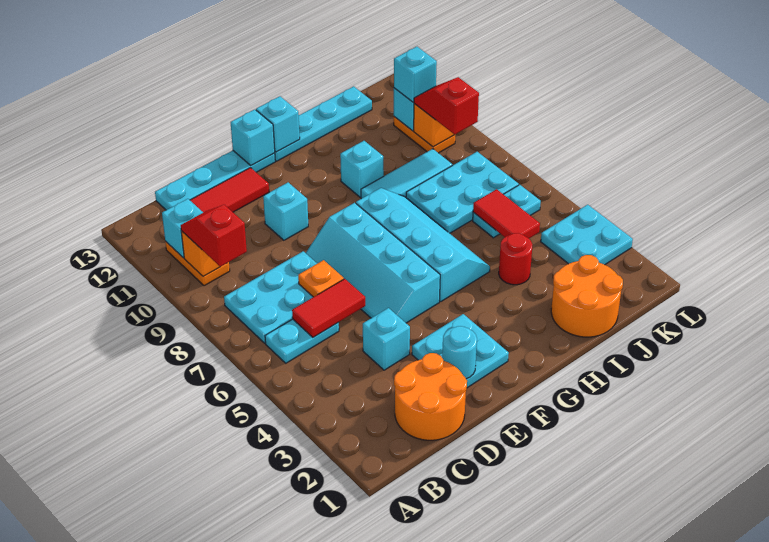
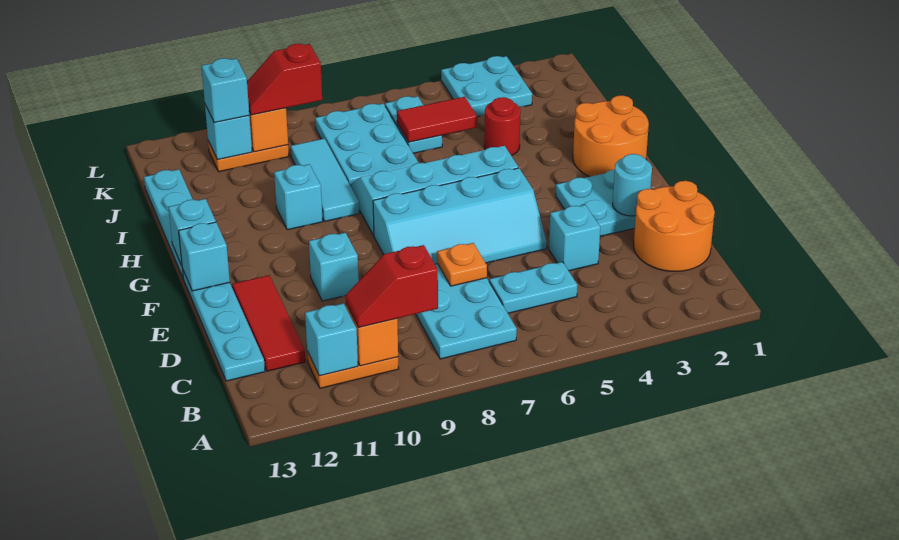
cyan plate B6:C6 level 1 -> cyan plate C5:C6 level 1
red tile C6:D6 level 2 -> none
orange round brick I1:J2 level 1 -> orange round brick G1:H2 level 1

